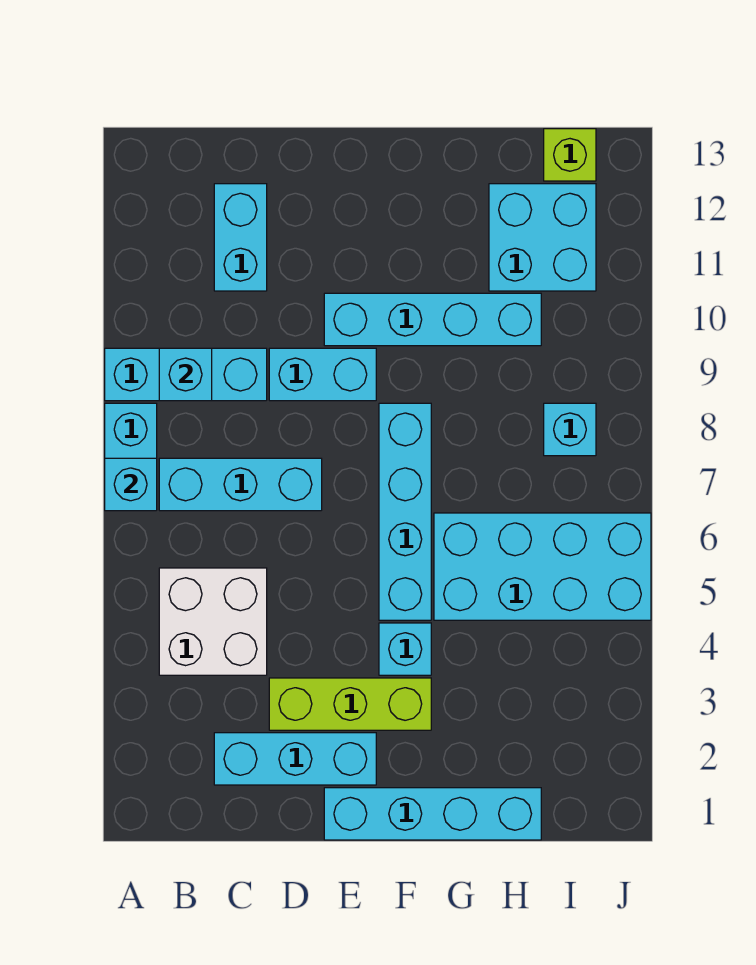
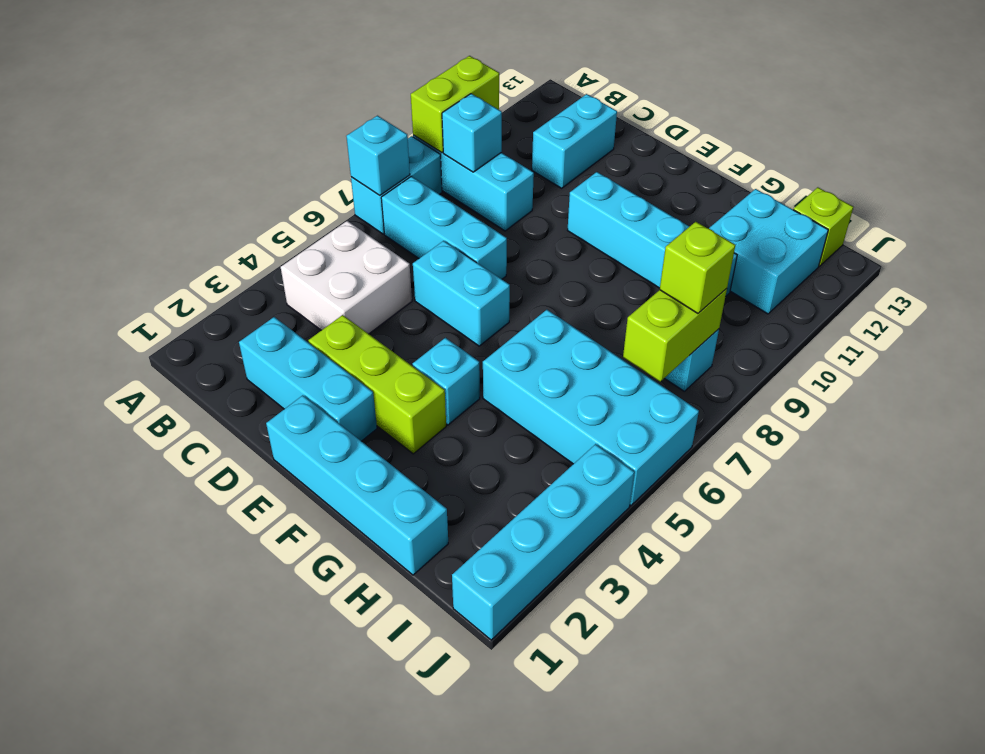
none -> lime brick A9:A10 level 2
cyan brick D9:E9 level 1 -> cyan brick D6:E6 level 1
cyan brick F5:F8 level 1 -> cyan brick J1:J4 level 1
none -> lime brick I7:I8 level 2
none -> lime brick I8 level 3

